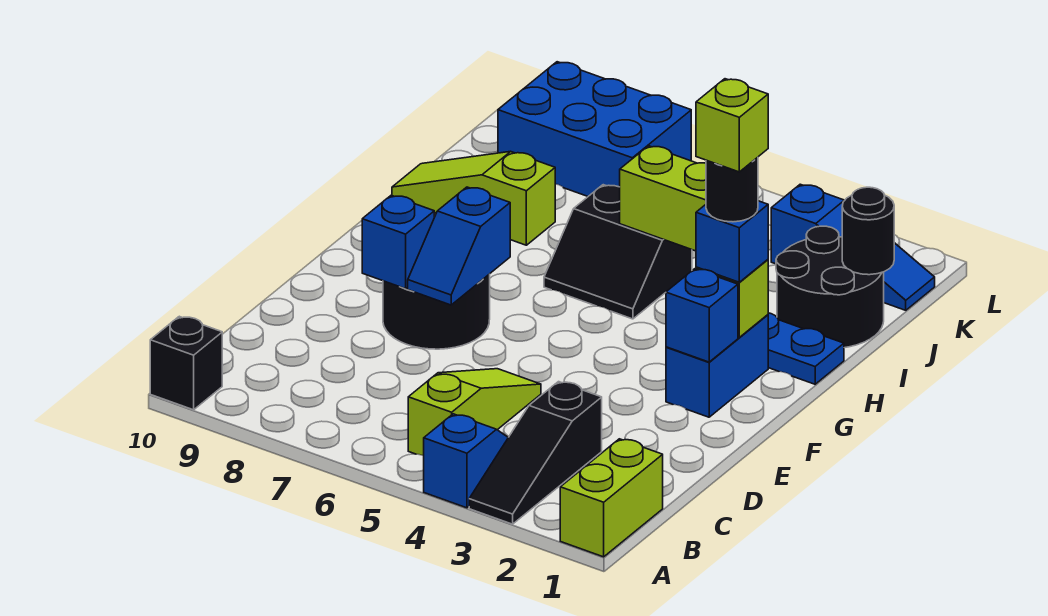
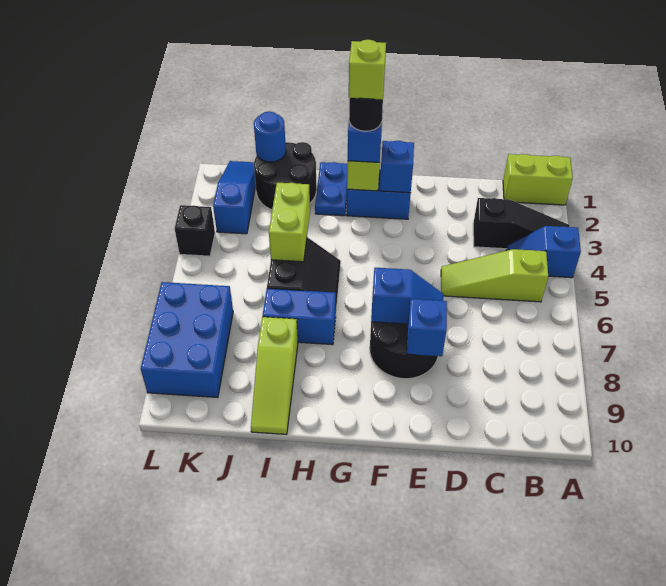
black brick A10 level 1 -> black brick L4 level 1
none -> blue brick H7:I7 level 1
black round brick J1 level 2 -> blue round brick J1 level 2

